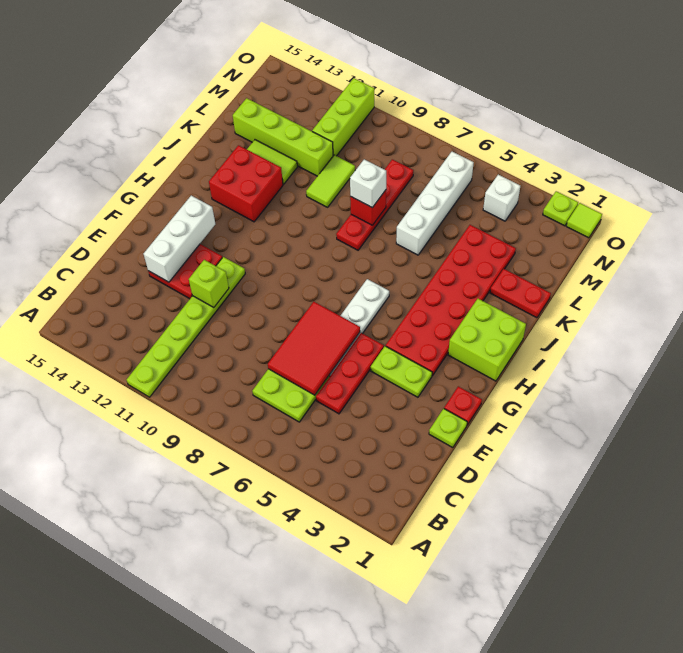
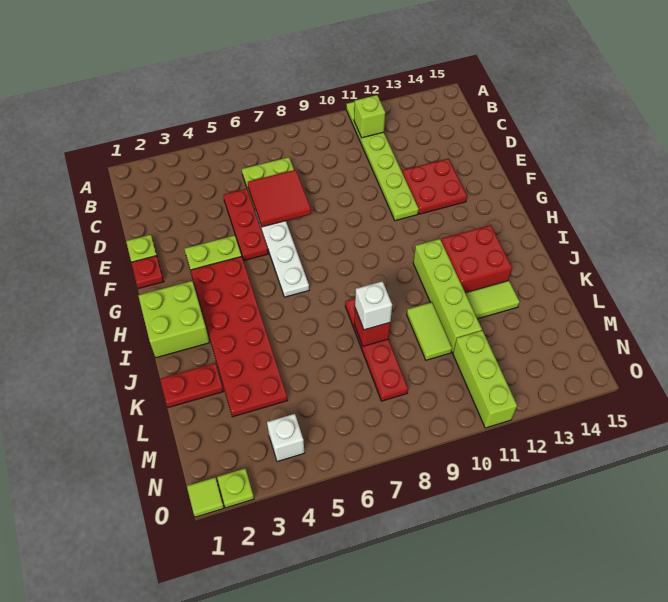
red tile D6:F7 level 2 -> red tile D6:E7 level 2
lime brick E11 level 2 -> lime brick B11 level 2
white brick E13:G13 level 2 -> none
white brick K6:N6 level 1 -> none
lime brick L11:L14 level 1 -> lime brick I11:L11 level 1

